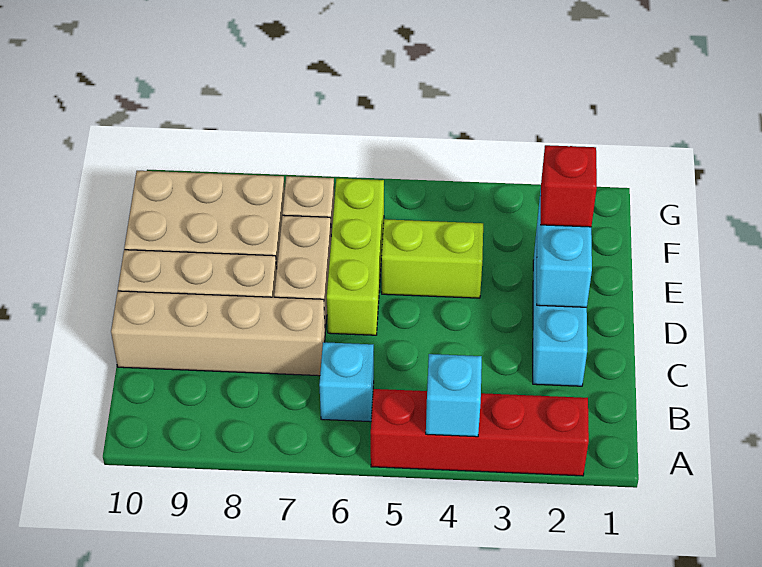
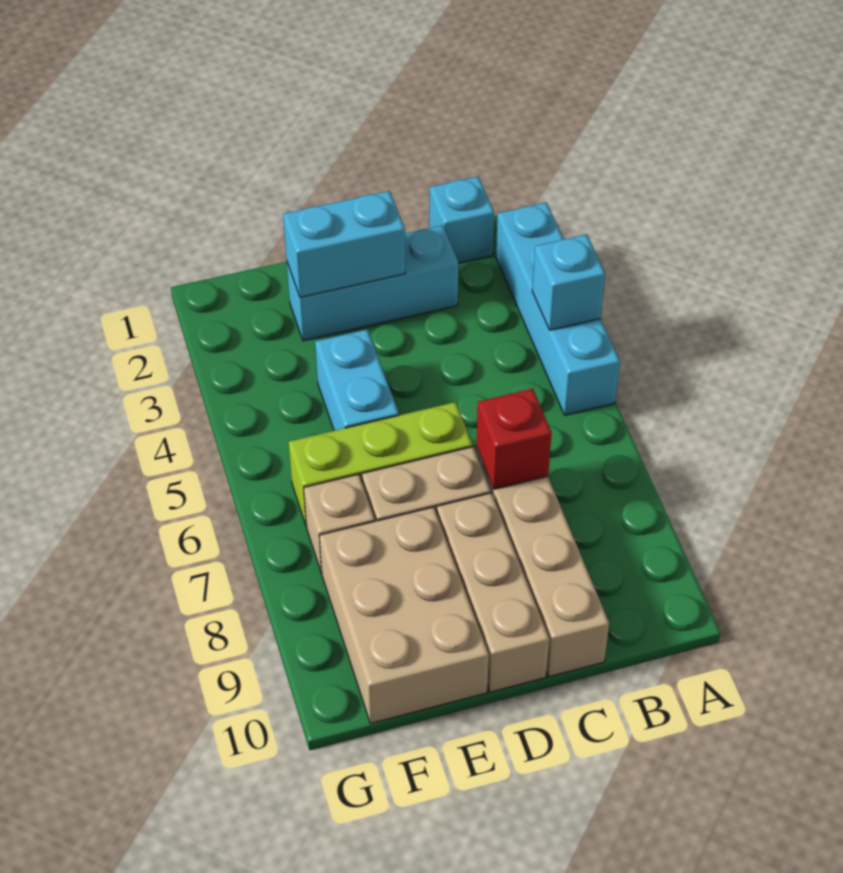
red brick A2:A5 level 1 -> cyan brick A2:A5 level 1
cyan brick B6 level 1 -> cyan brick B1 level 1
red brick E2 level 3 -> red brick C7 level 2
lime brick E4:E5 level 1 -> cyan brick E4:E5 level 1

